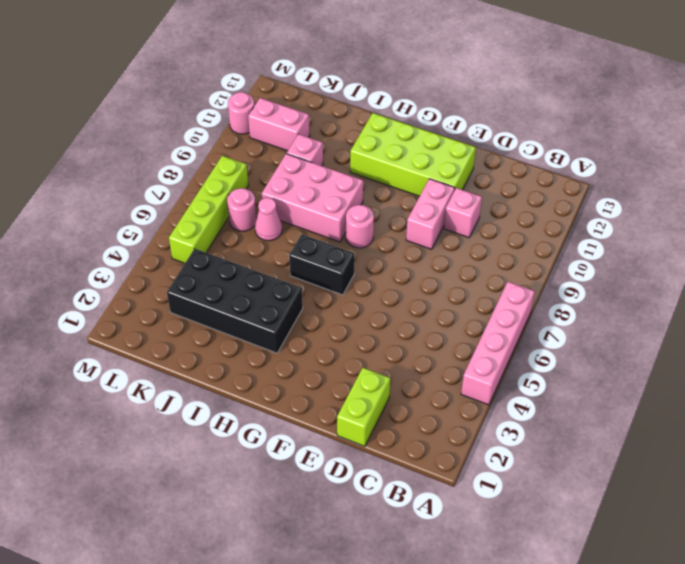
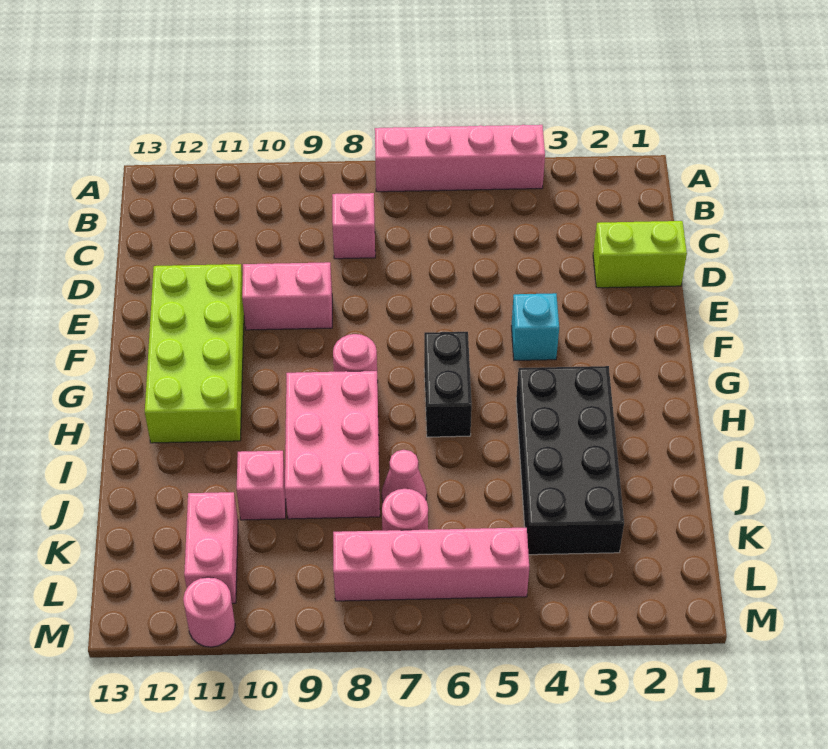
pink brick D10 level 1 -> pink brick C8 level 1
none -> cyan brick F4 level 1
lime brick L5:L8 level 1 -> pink brick L5:L8 level 1

